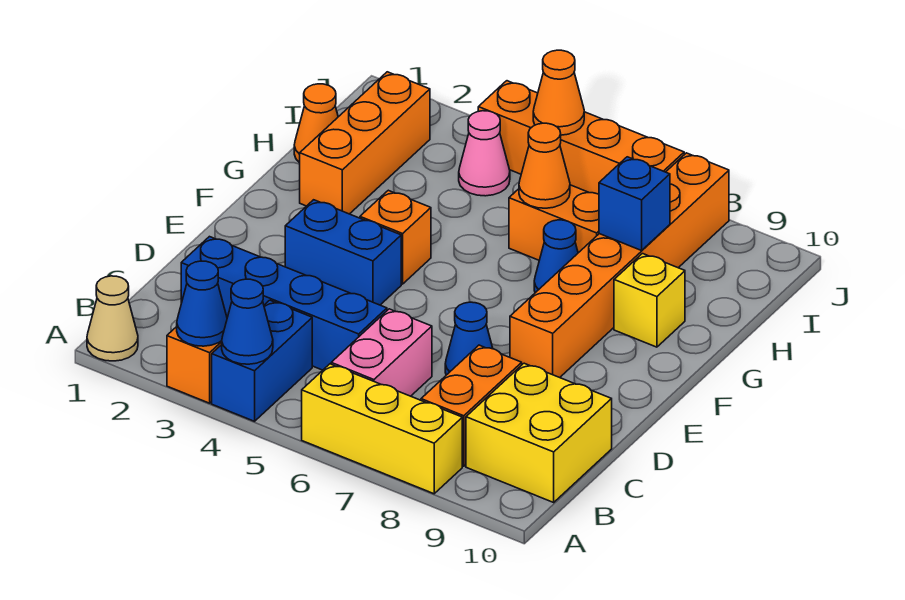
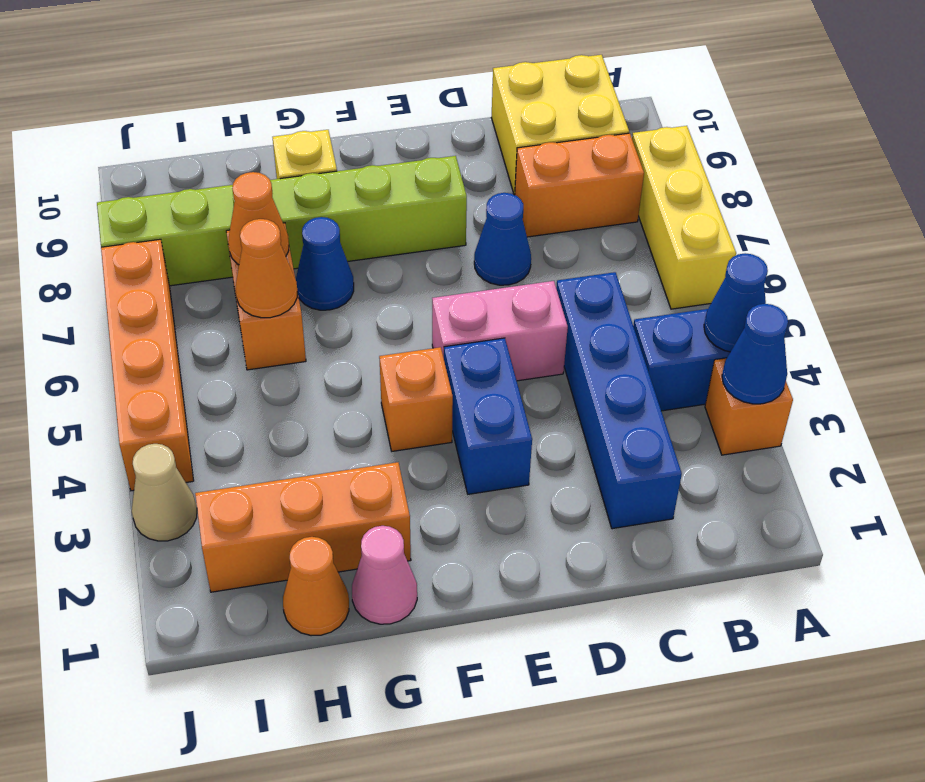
tan cone A1 level 1 -> tan cone J3 level 1
pink brick B6:C6 level 1 -> pink brick D5:E5 level 1
orange brick E8:J8 level 1 -> lime brick E8:J8 level 1
blue brick H8 level 2 -> none
pink cone I4 level 1 -> pink cone G1 level 1
orange cone J5 level 2 -> orange cone H7 level 2

